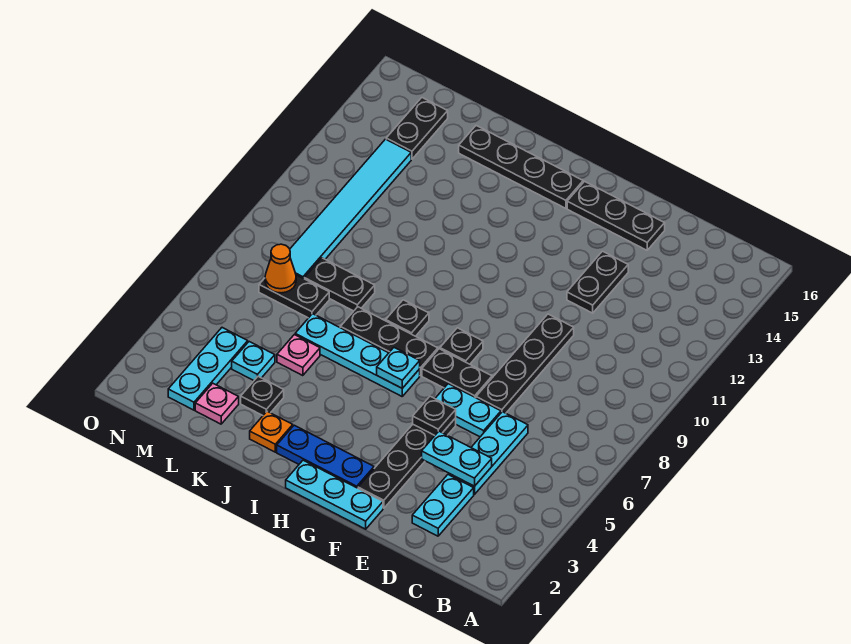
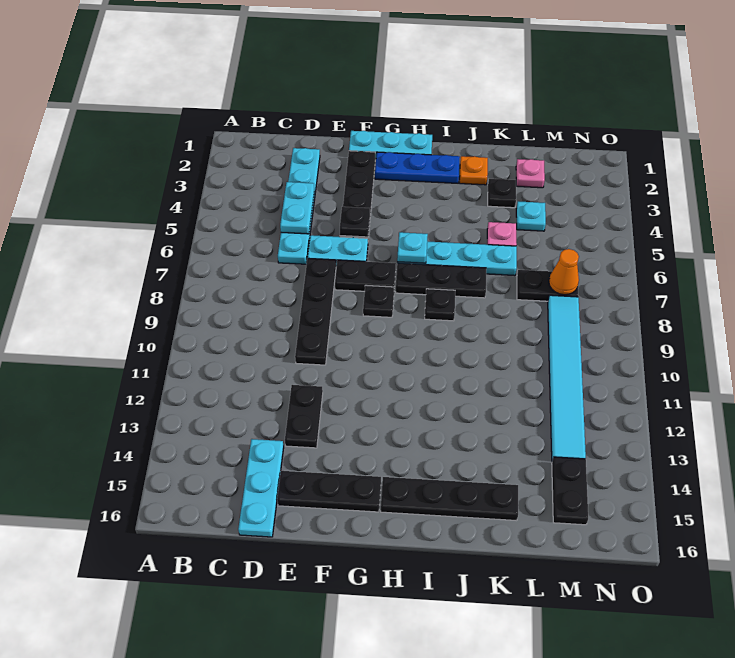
cyan plate D4:E4 level 2 -> cyan plate D4:D5 level 2
black plate K8:L8 level 1 -> none
cyan plate M2:M4 level 1 -> cyan plate D14:D16 level 1

